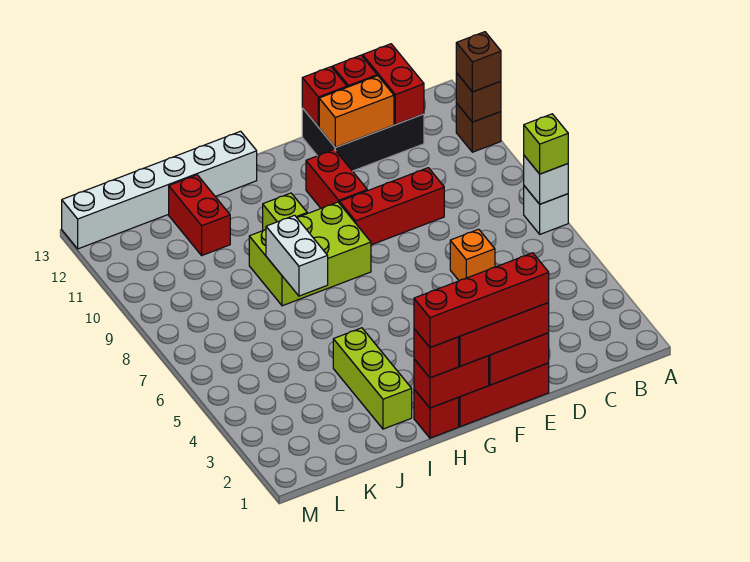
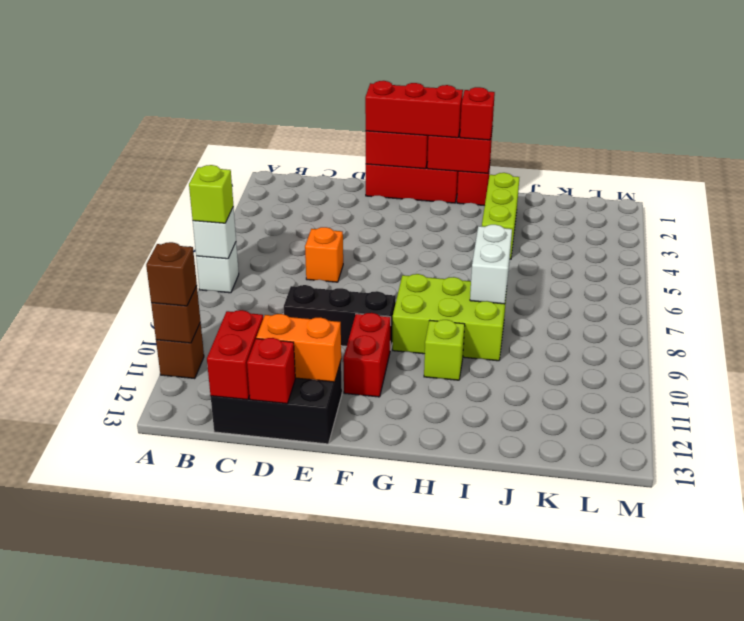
red brick D9:F9 level 1 -> black brick D9:F9 level 1
red brick E1:H1 level 4 -> none
red brick E13 level 2 -> none
white brick H13:M13 level 1 -> none
red brick J11:J12 level 1 -> none

